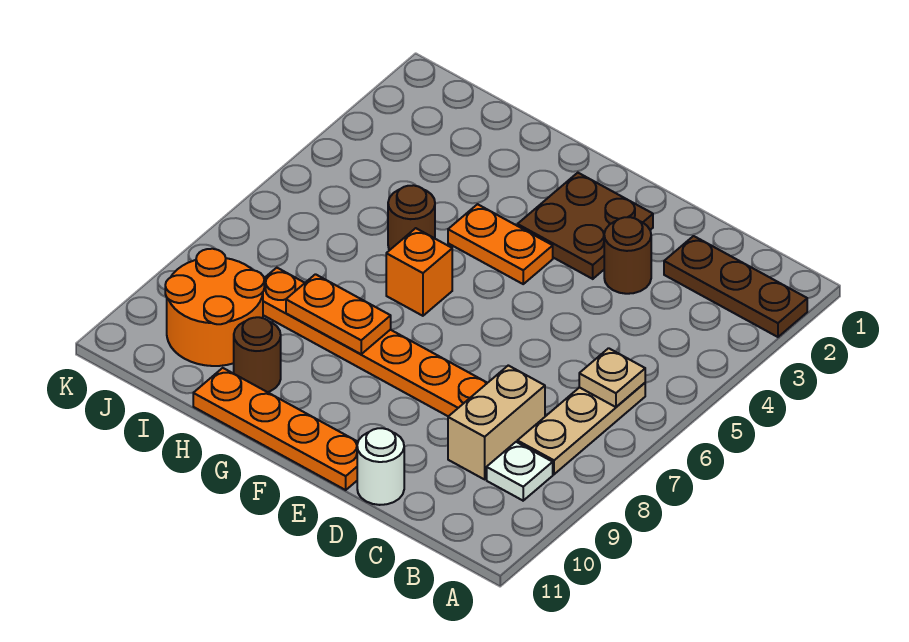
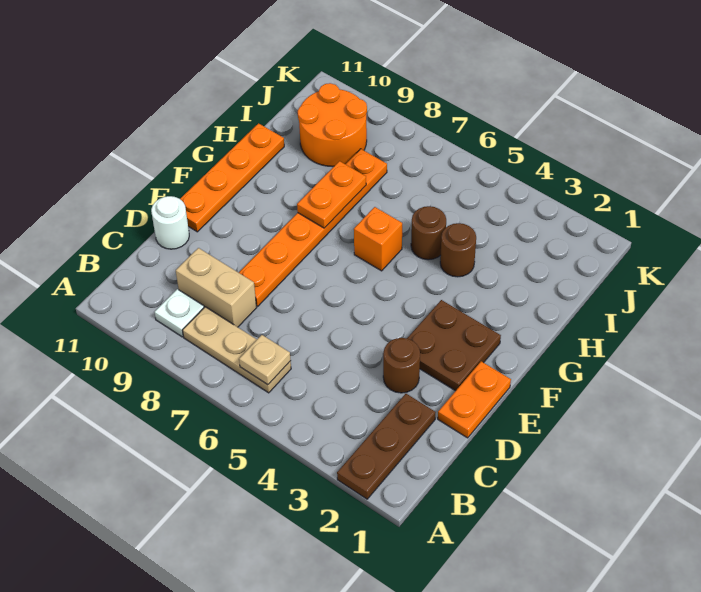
orange plate F4:G4 level 1 -> orange plate D1:E1 level 1
brown round brick H10 level 1 -> brown round brick H4 level 1

